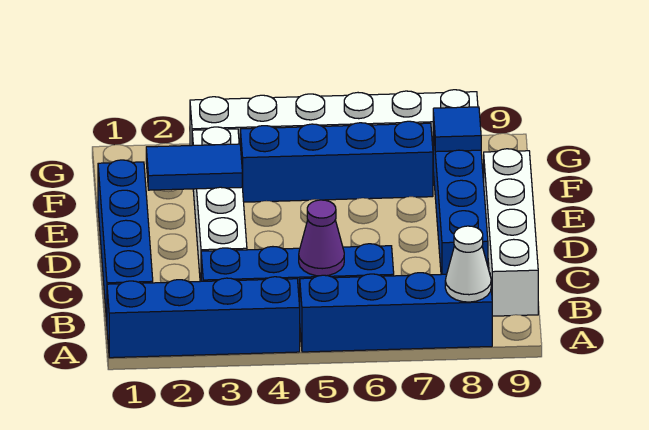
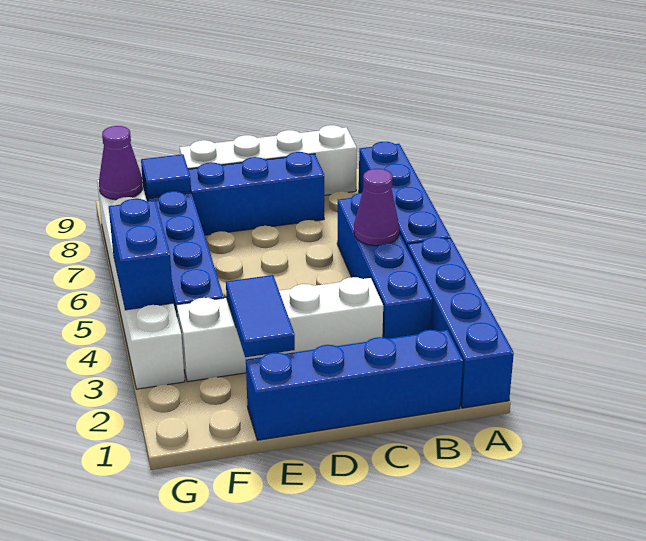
white cone A8 level 2 -> none
none -> blue brick G4:G5 level 2
none -> purple cone G8 level 2

